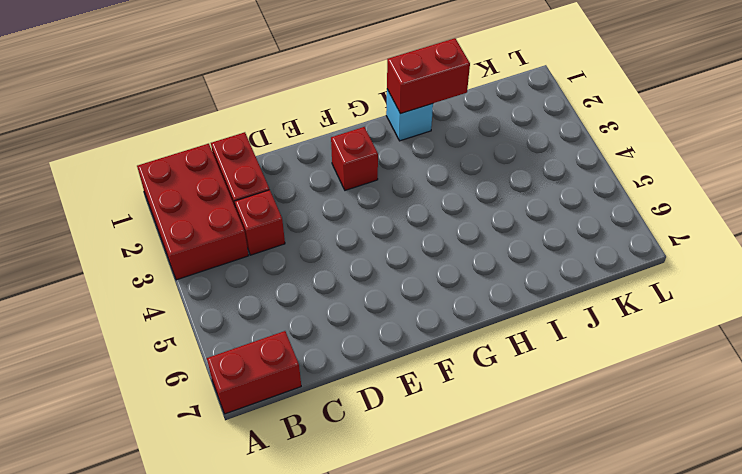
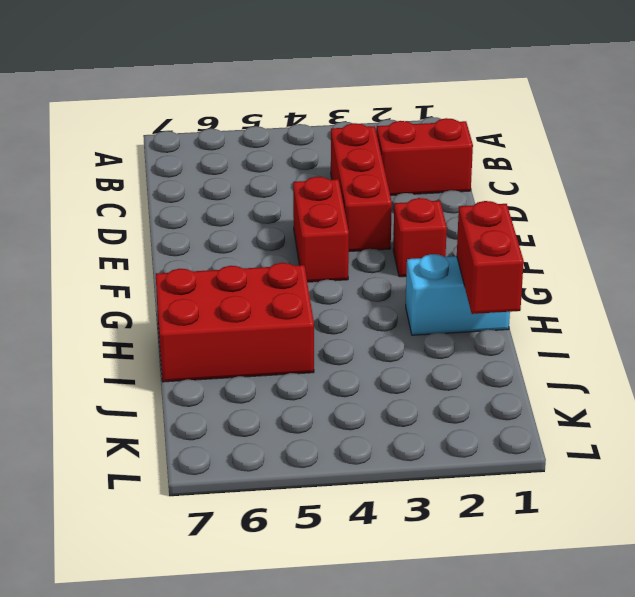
red brick A1:B3 level 1 -> red brick H5:I7 level 1
red brick A7:B7 level 1 -> red brick E4:F4 level 1
red brick C3 level 1 -> red brick C3:E3 level 1
cyan brick H1 level 1 -> cyan brick H1:H2 level 1

